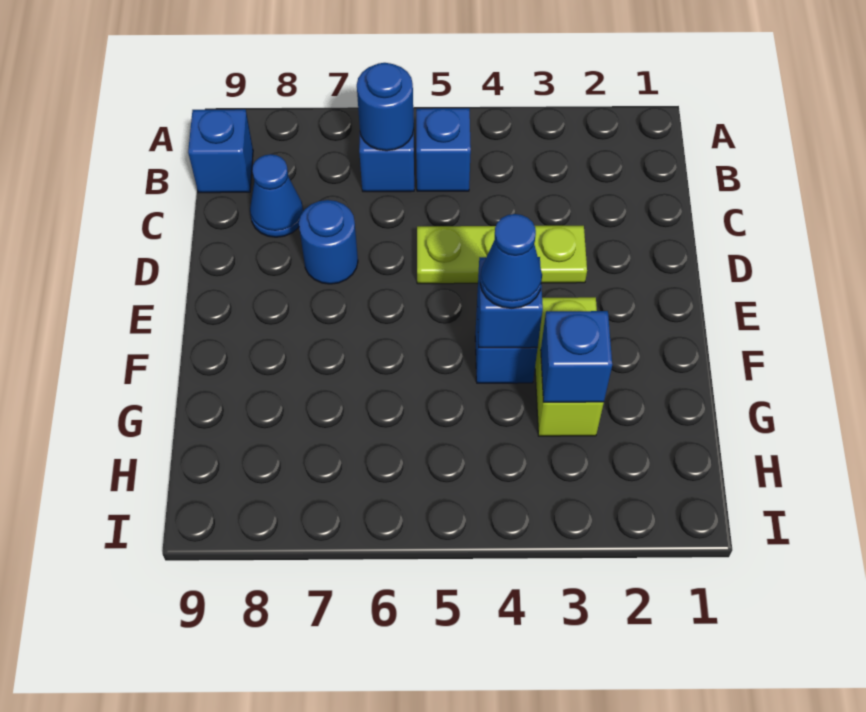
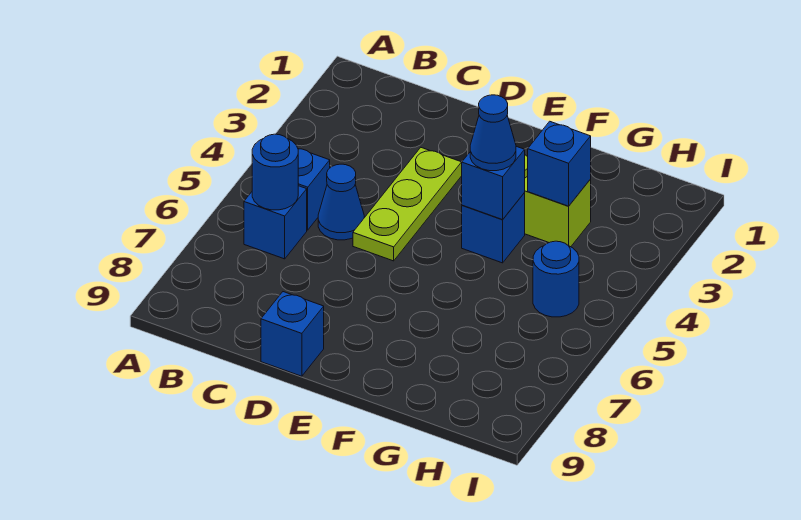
blue brick B9 level 1 -> blue brick D9 level 1
blue cone C8 level 1 -> blue cone C5 level 1
blue round brick D7 level 1 -> blue round brick H5 level 1

